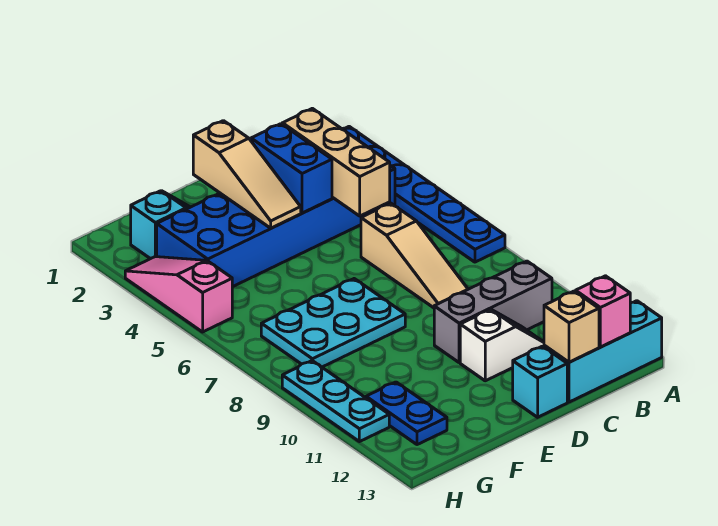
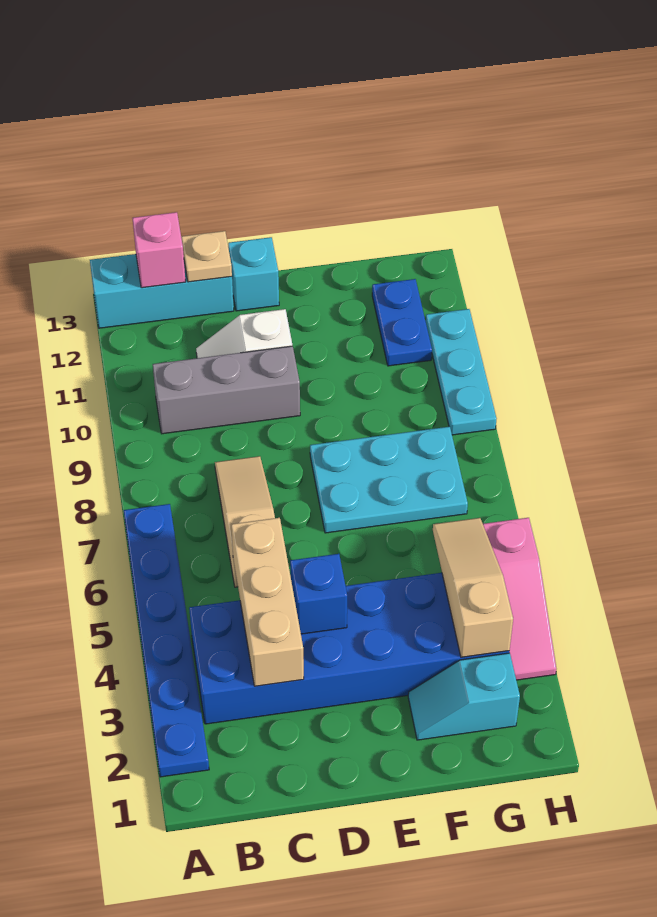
tan brick C13 level 2 -> tan plate C13 level 2
blue brick D3:D4 level 2 -> blue brick D4 level 2
tan slope E2:E4 level 2 top 2 -> tan slope G3:G5 level 2 top 3

